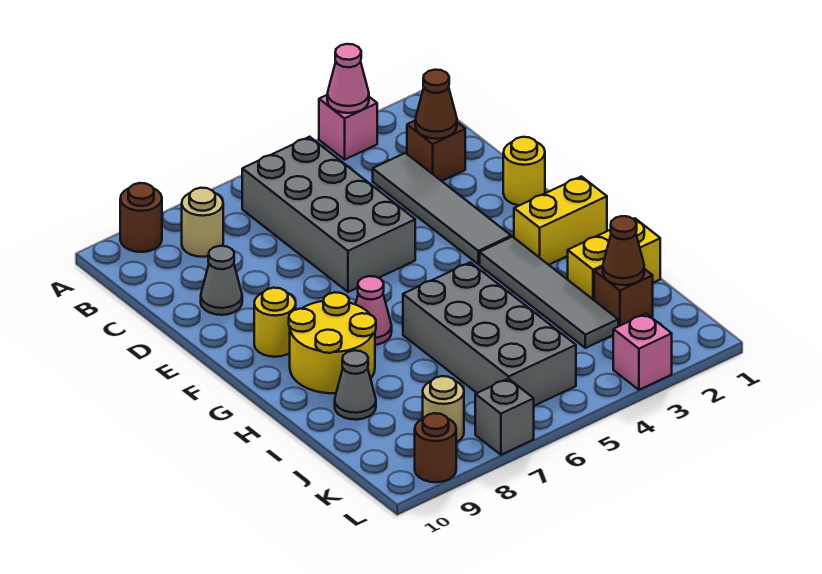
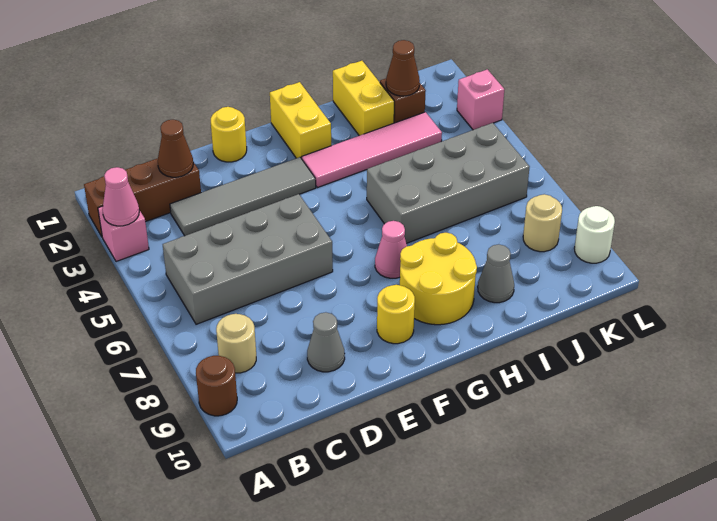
brown brick C2 level 1 -> brown brick A2:C2 level 1
grey tile G3:J3 level 1 -> pink tile G3:J3 level 1
grey brick L7 level 1 -> none
brown round brick L9 level 1 -> white round brick L9 level 1

